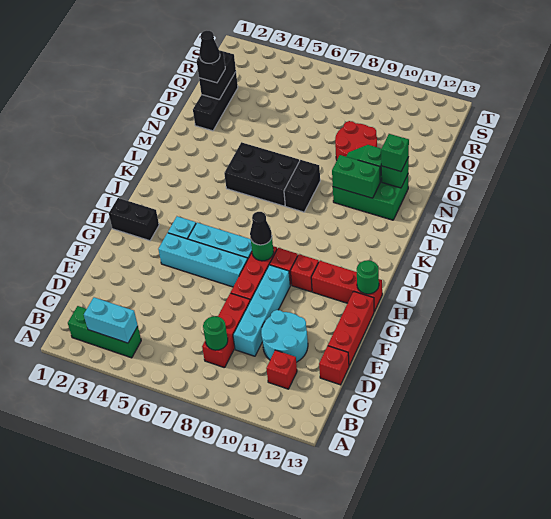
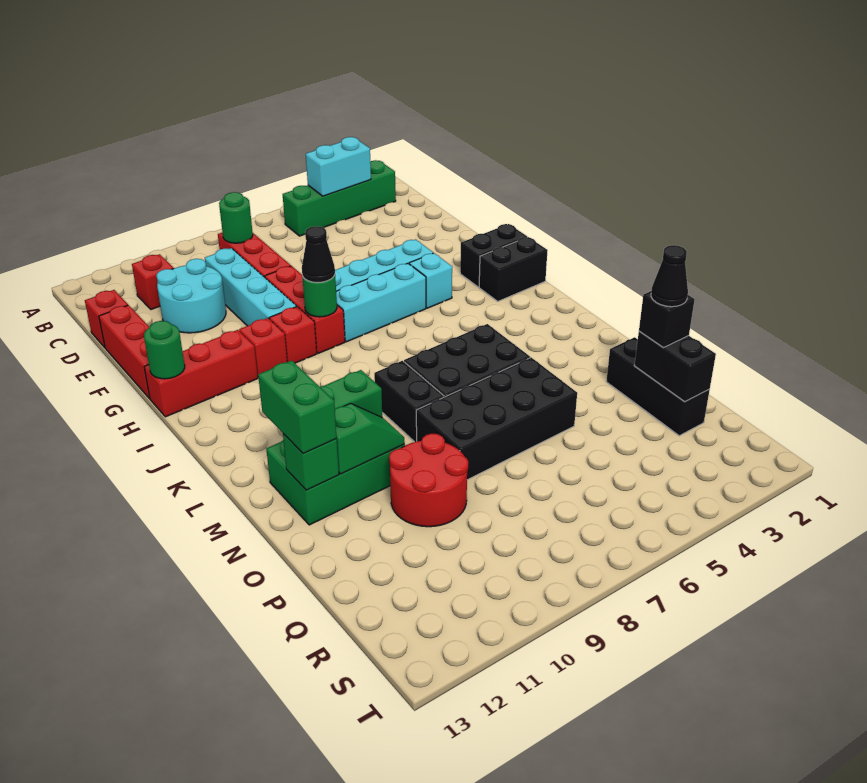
green brick B2:B4 level 1 -> green brick B2:B5 level 1
none -> black brick I1:I2 level 1
none -> black brick N5:O8 level 1
green brick N12 level 3 -> green brick M12:N12 level 3

